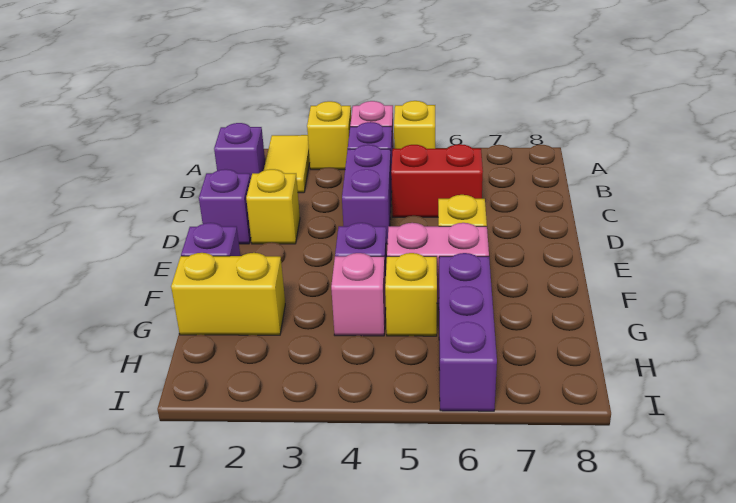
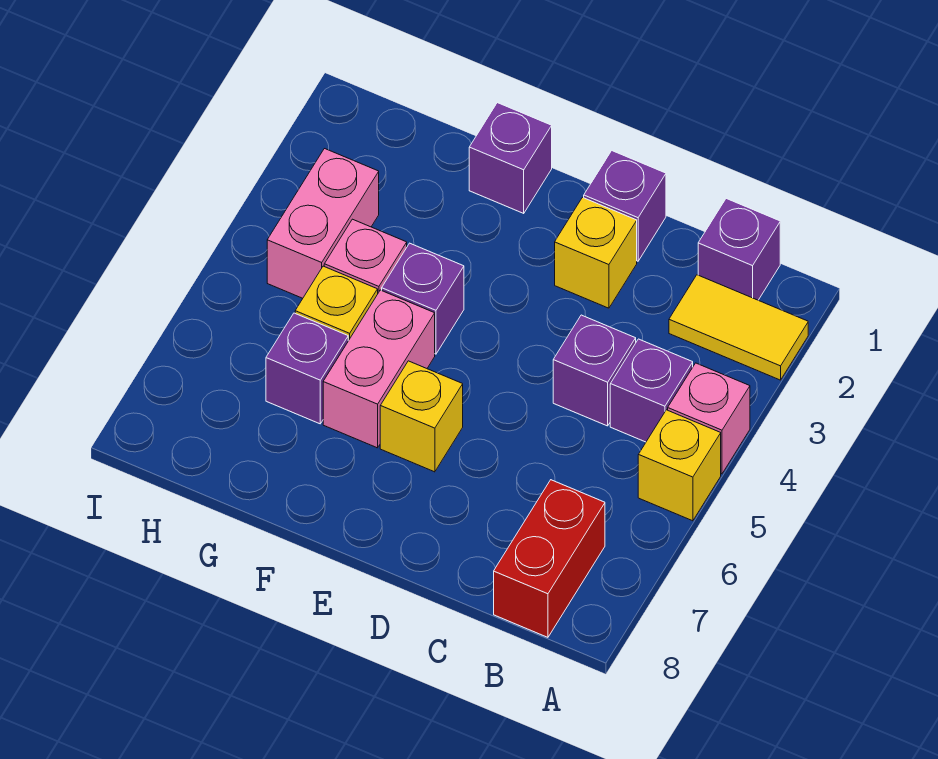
yellow brick A3 level 1 -> none
purple brick C4:D4 level 1 -> purple brick C4 level 1
red brick C5:C6 level 1 -> red brick B7:B8 level 1
yellow brick G1:G2 level 1 -> none
purple brick G6:I6 level 1 -> purple brick G6 level 1
none -> pink brick H3:H4 level 1

